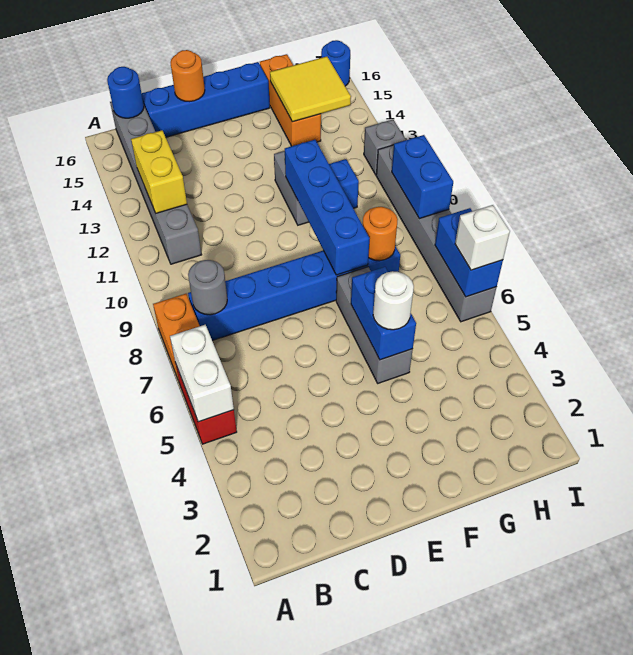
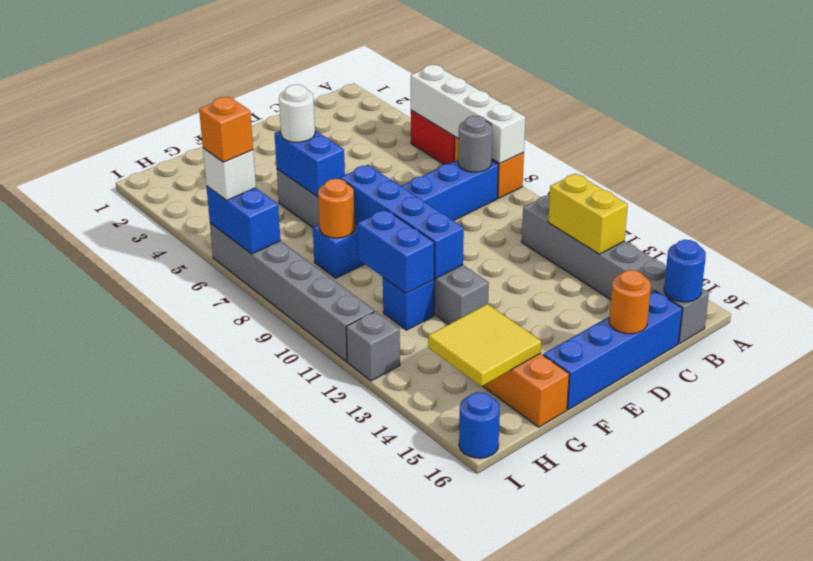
white brick A5:A6 level 2 -> white brick A5:A8 level 2
none -> orange brick I6 level 4
blue brick I9:I10 level 2 -> blue brick G10:G11 level 2

